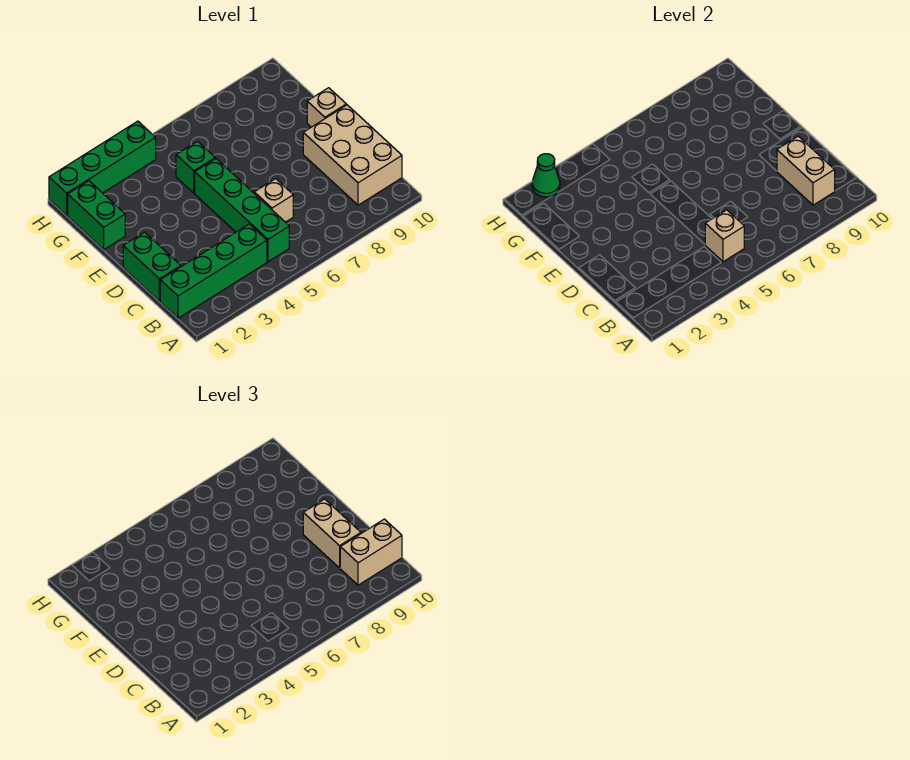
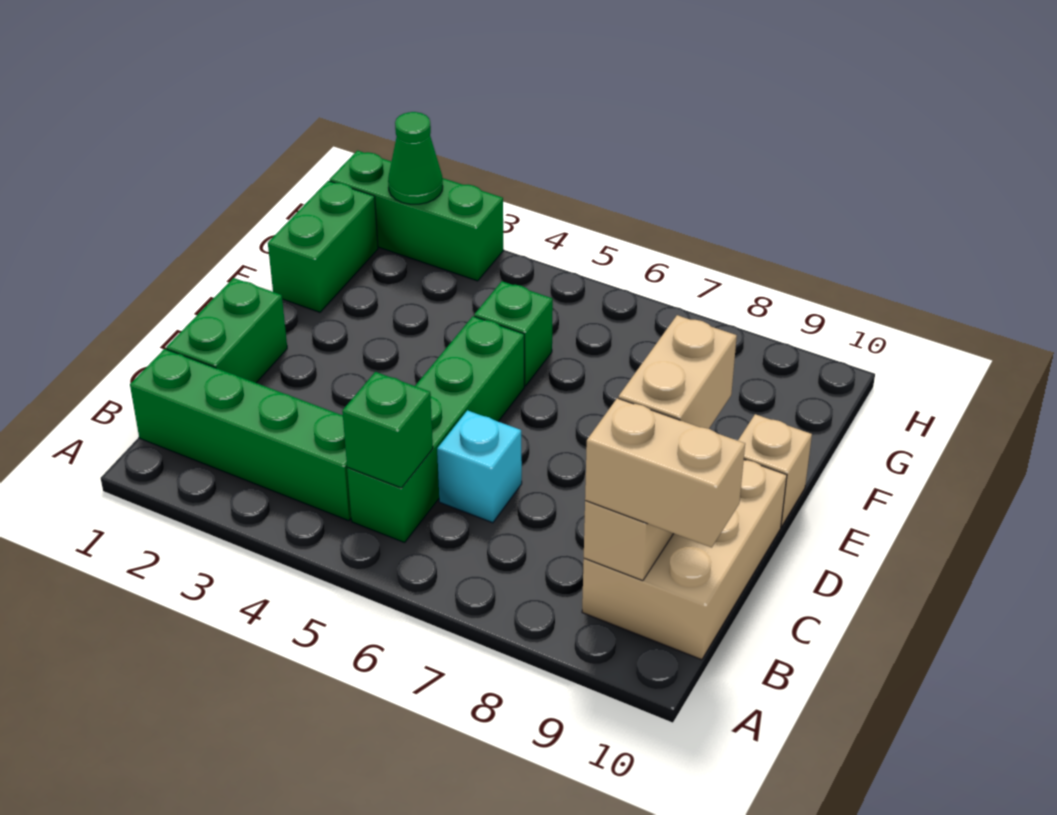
tan brick B5 level 2 -> green brick B5 level 2
tan brick C6 level 1 -> cyan brick C6 level 1
green brick H1:H4 level 1 -> green brick H1:H3 level 1

